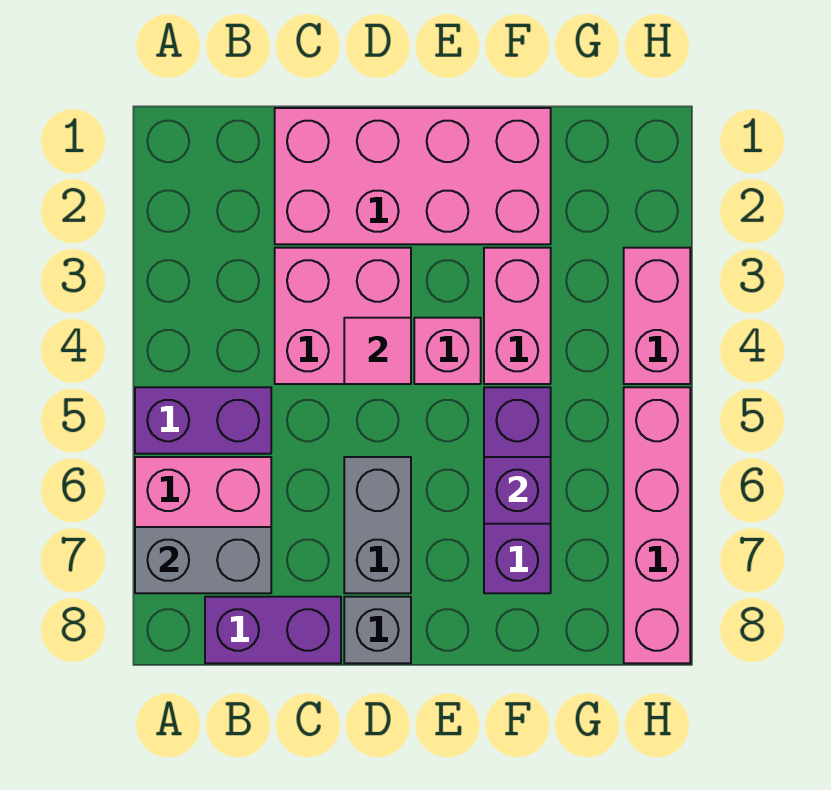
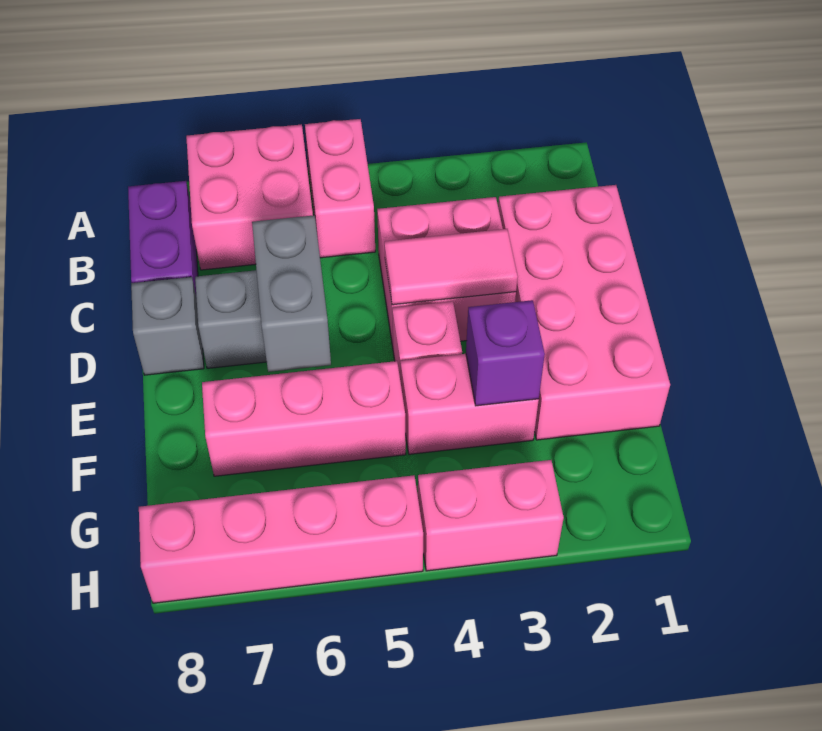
purple brick A5:B5 level 1 -> pink brick A5:B5 level 1
grey brick A7:B7 level 2 -> grey brick D6:E6 level 2
pink tile D4 level 2 -> pink tile D3:D4 level 2
purple brick F5:F7 level 1 -> pink brick F5:F7 level 1
purple brick F6 level 2 -> purple brick F3 level 2

